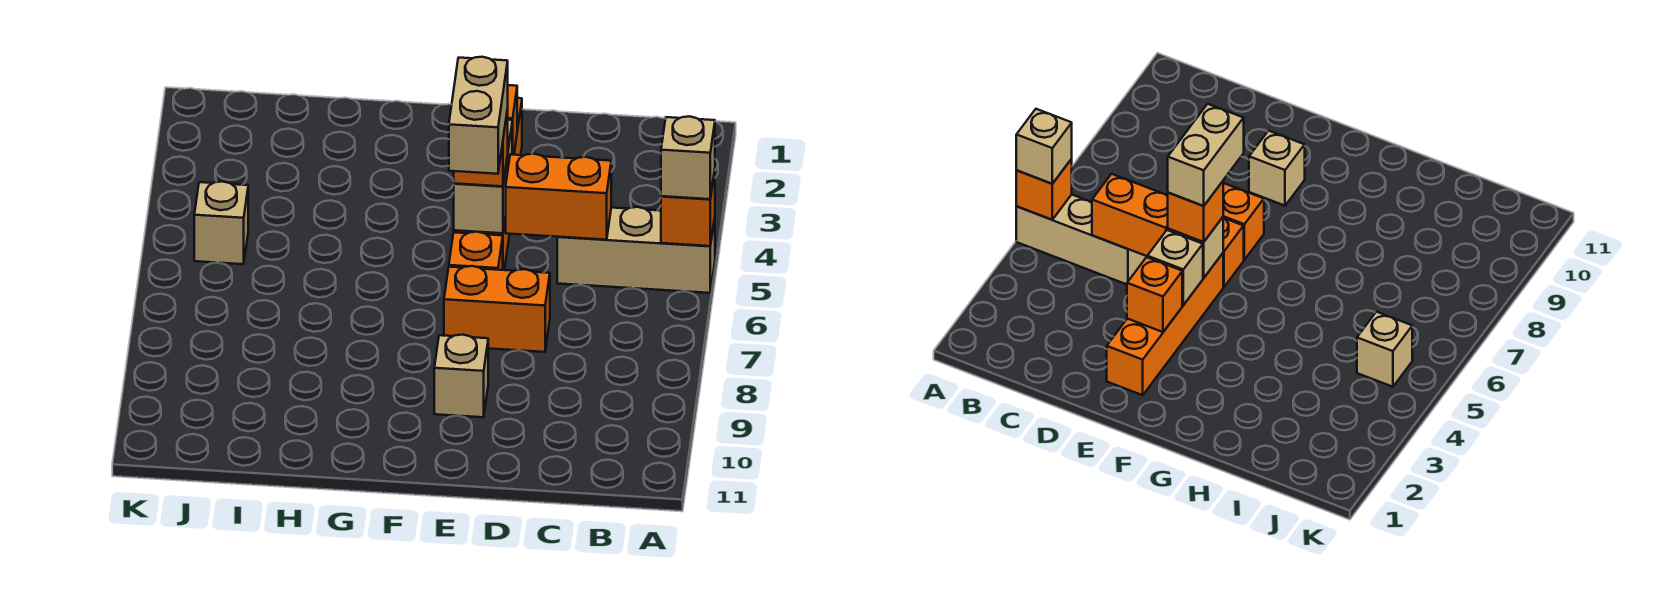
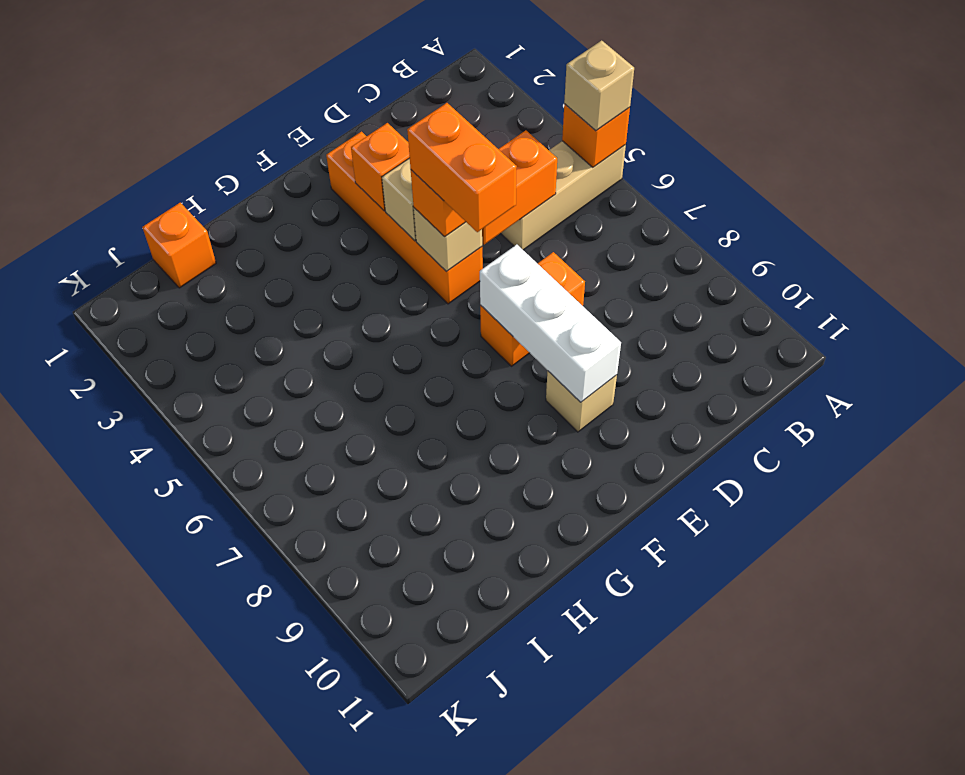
tan brick E5:E6 level 4 -> orange brick E5:E6 level 4
orange brick E6 level 1 -> orange brick I1 level 1
none -> white brick E7:E9 level 2
tan brick J5 level 1 -> none

